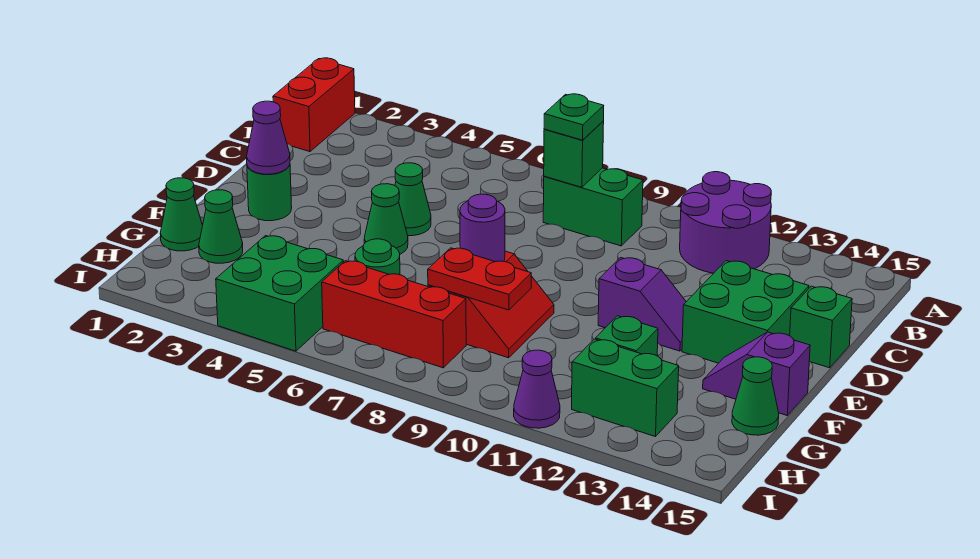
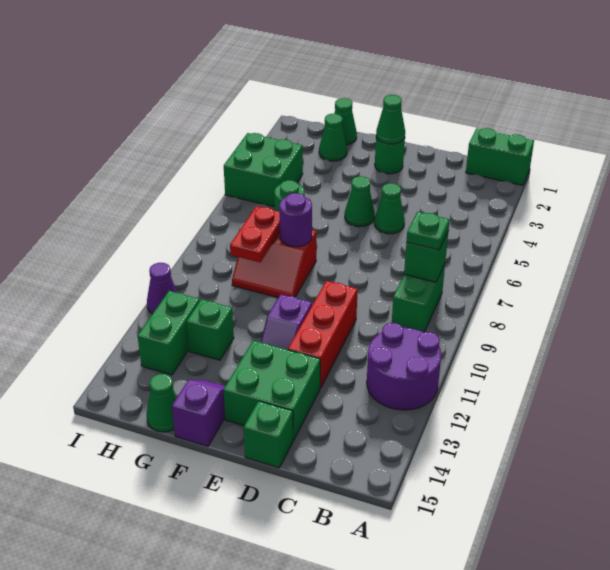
red brick A1:B1 level 1 -> green brick A1:B1 level 1
purple cone E2 level 2 -> green cone E2 level 2
red brick H6:H8 level 1 -> red brick D10:D12 level 1

